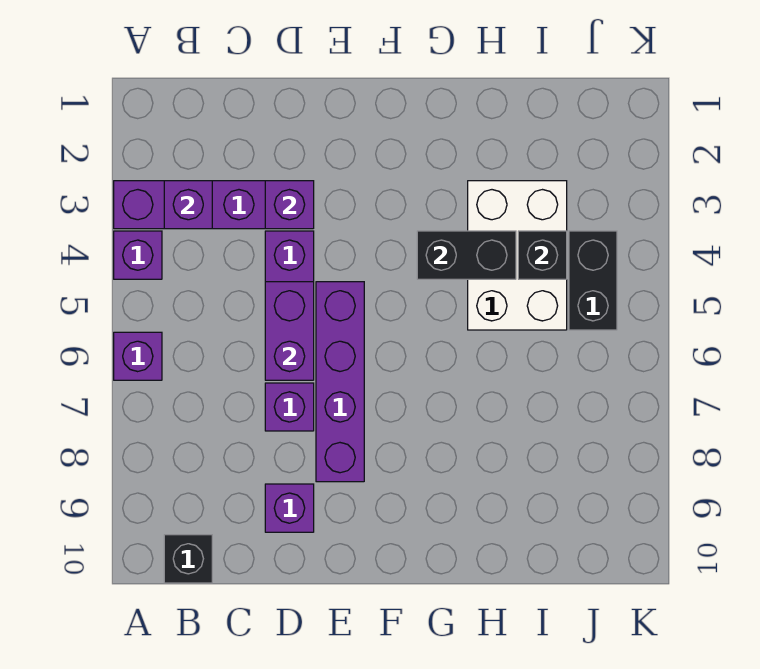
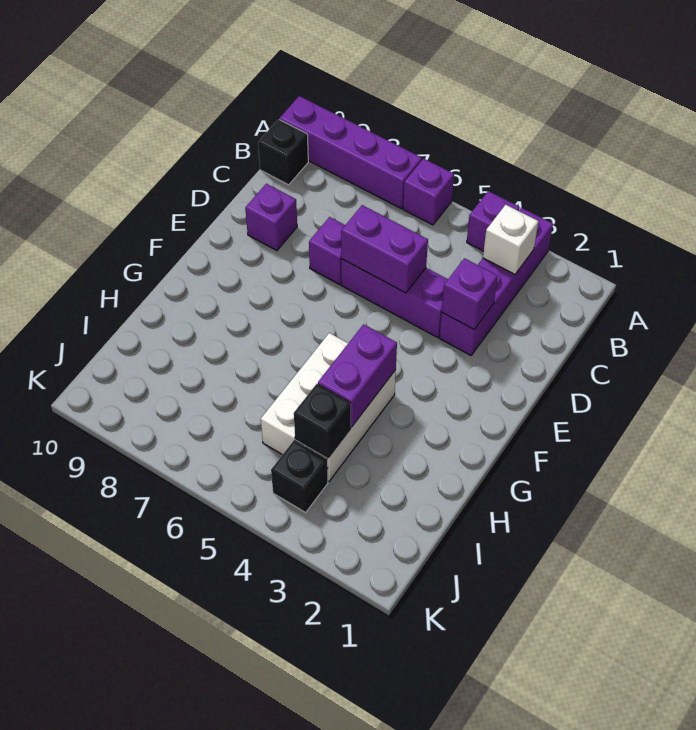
purple brick B3 level 2 -> white brick B3 level 2
purple brick E5:E8 level 1 -> purple brick A7:A10 level 1
black brick G4:H4 level 2 -> purple brick G4:H4 level 2
white brick H3:I5 level 1 -> white brick G4:I5 level 1
black brick J4:J5 level 1 -> black brick J4 level 1

